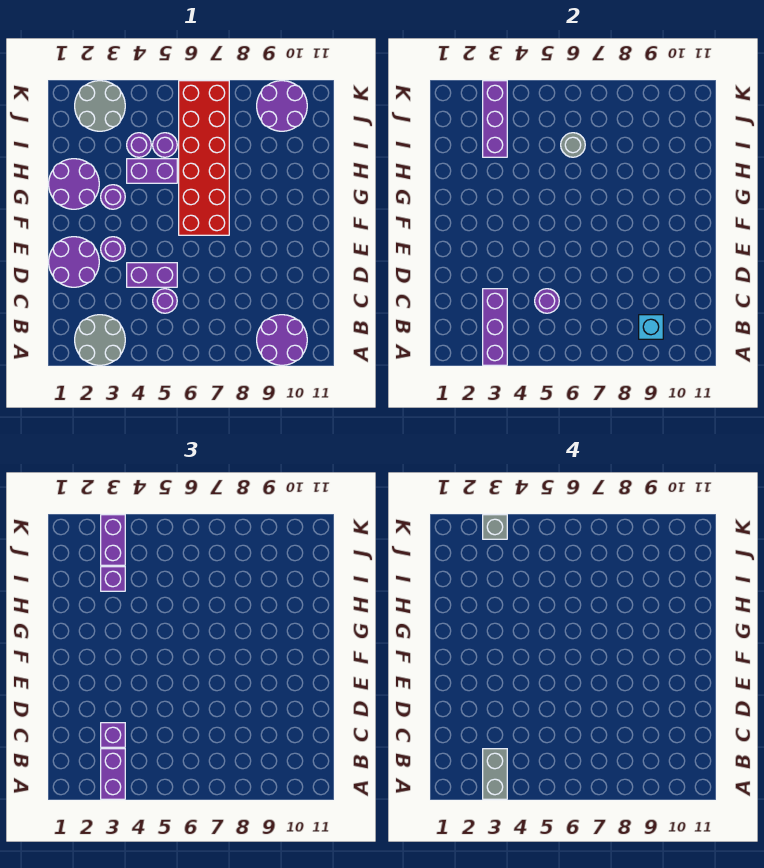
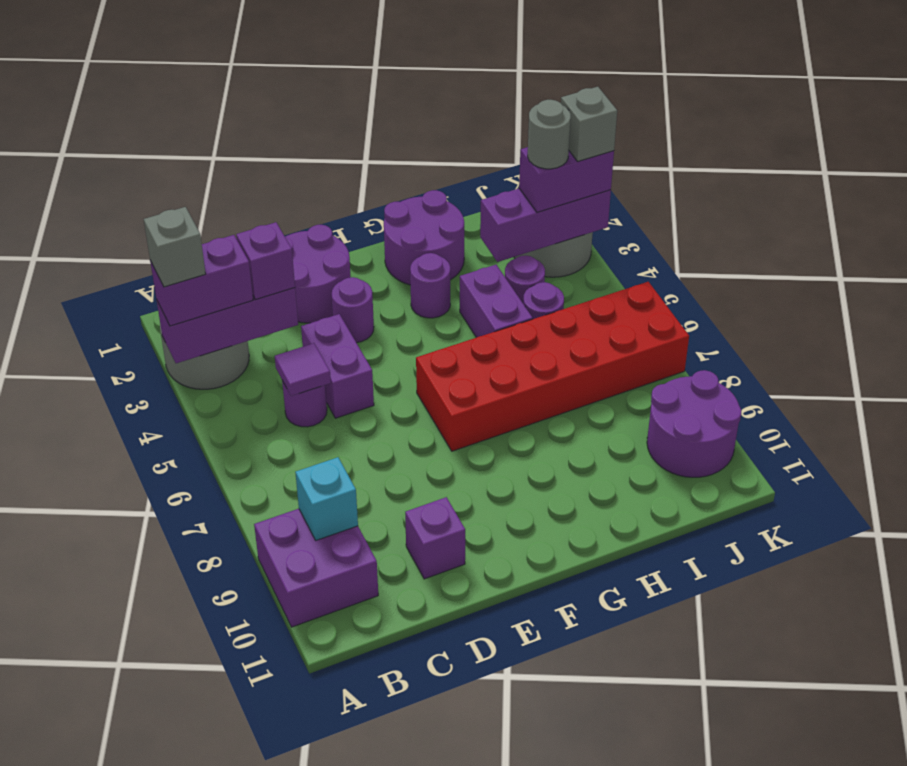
grey brick A3:B3 level 4 -> grey brick A3 level 4
purple round brick A9:B10 level 1 -> purple brick A9:B10 level 1
purple round brick C5 level 2 -> purple tile C5 level 2
purple brick I3 level 3 -> purple brick D10 level 1
grey round brick I6 level 2 -> grey round brick J3 level 4

